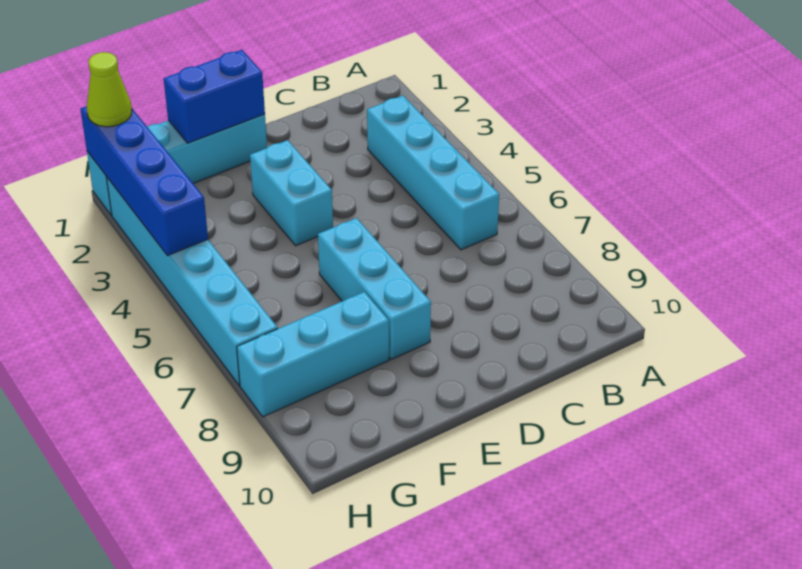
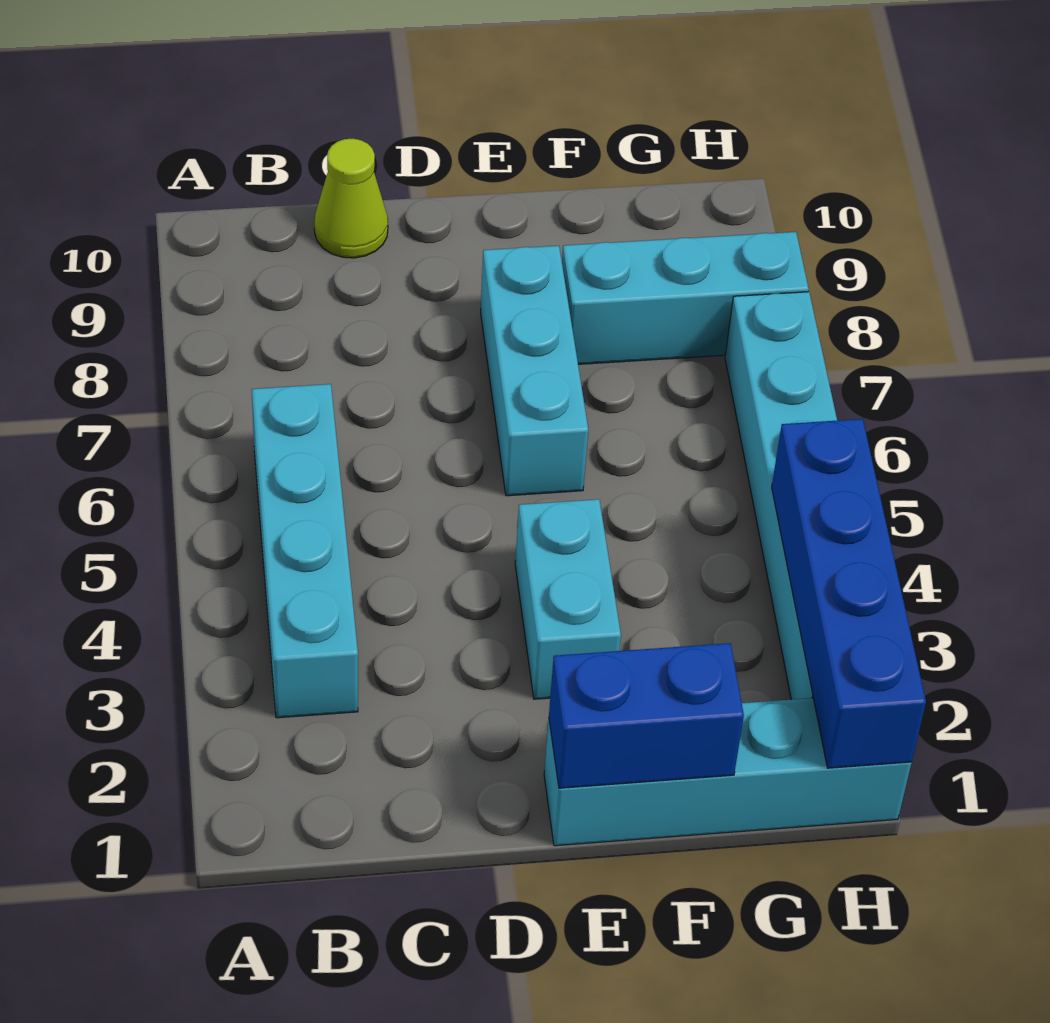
lime cone H1 level 3 -> lime cone C10 level 1

